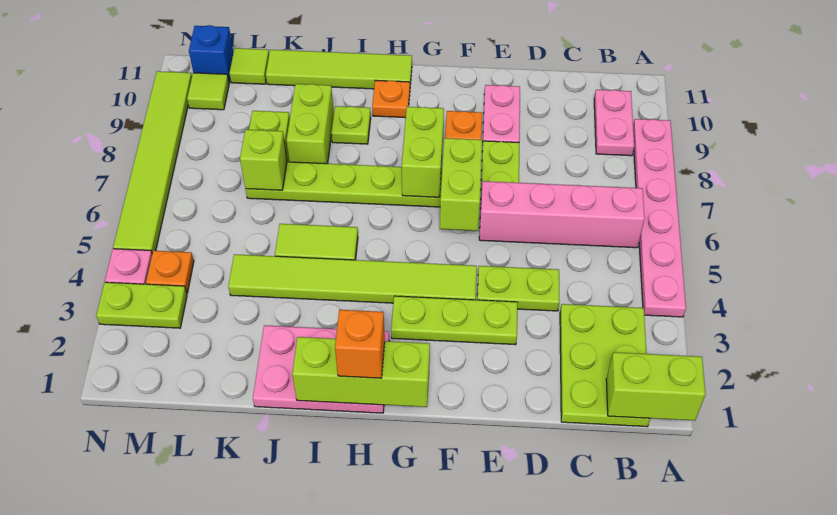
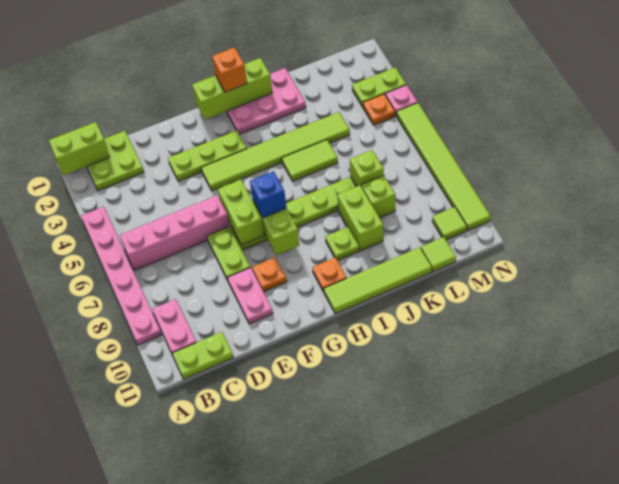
lime plate B1:C3 level 1 -> lime plate B1:C2 level 1
lime plate D4:E4 level 1 -> lime plate B11:C11 level 1
blue brick M11 level 1 -> blue brick G7 level 3

